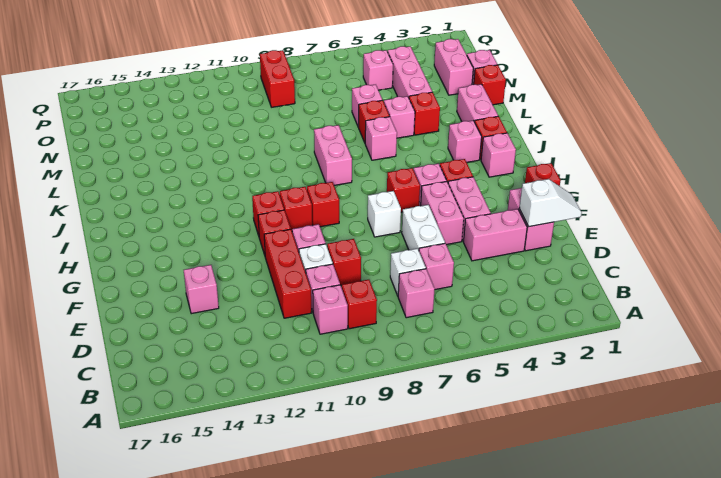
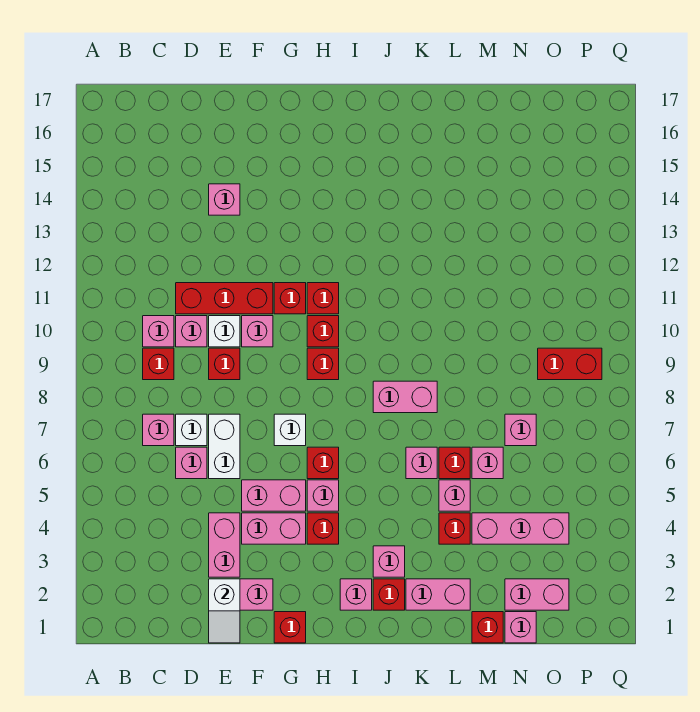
white brick E6:F6 level 1 -> white brick E6:E7 level 1
pink brick O5 level 1 -> pink brick N7 level 1

